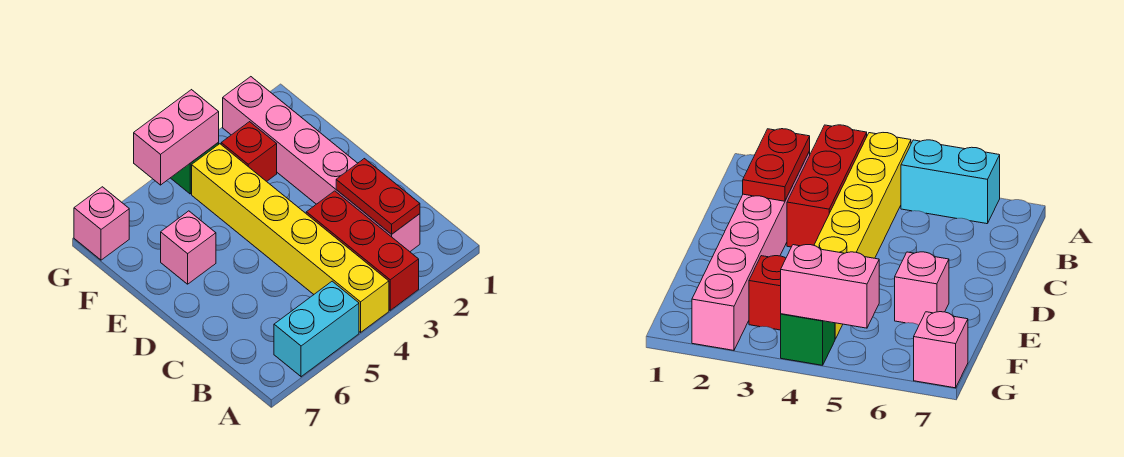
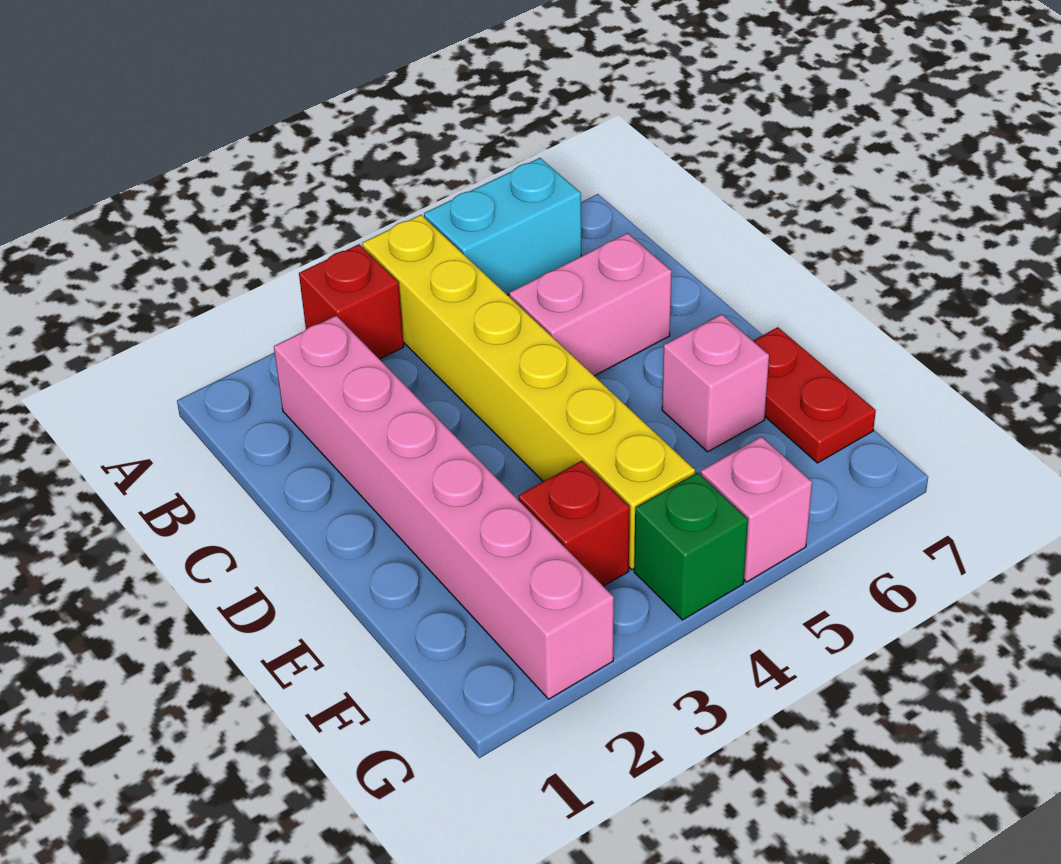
red brick A3:C3 level 1 -> red brick A3 level 1
red plate B2:C2 level 2 -> red plate E7:F7 level 1
pink brick G4:G5 level 2 -> pink brick C5:C6 level 1
pink brick G7 level 1 -> pink brick G5 level 1

